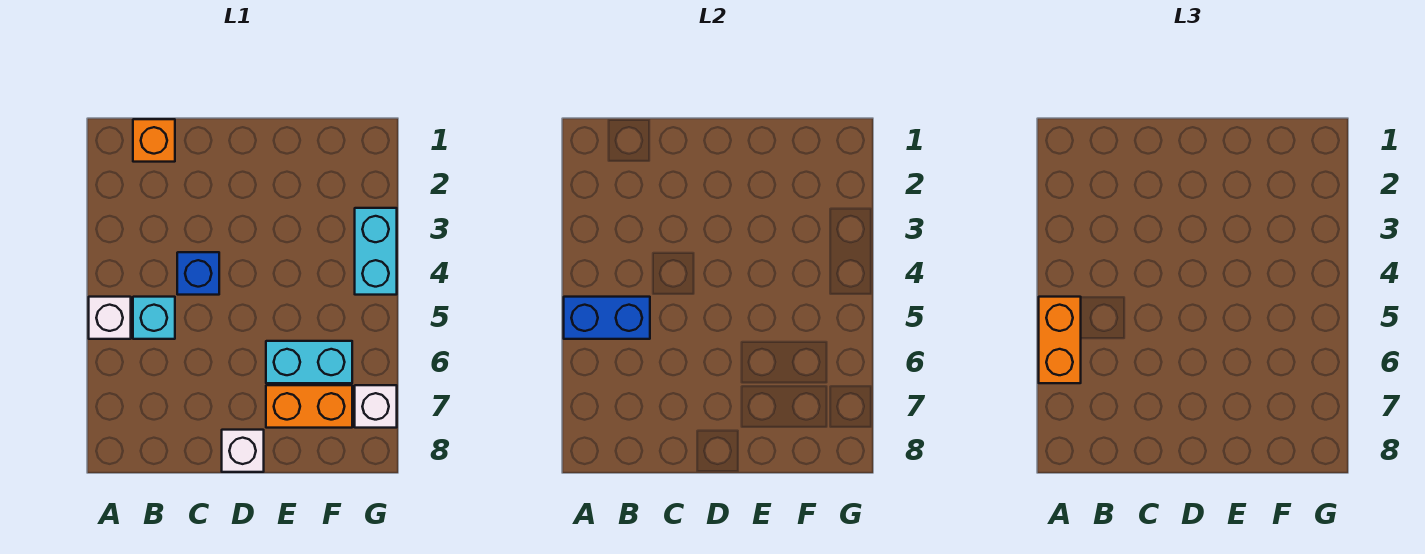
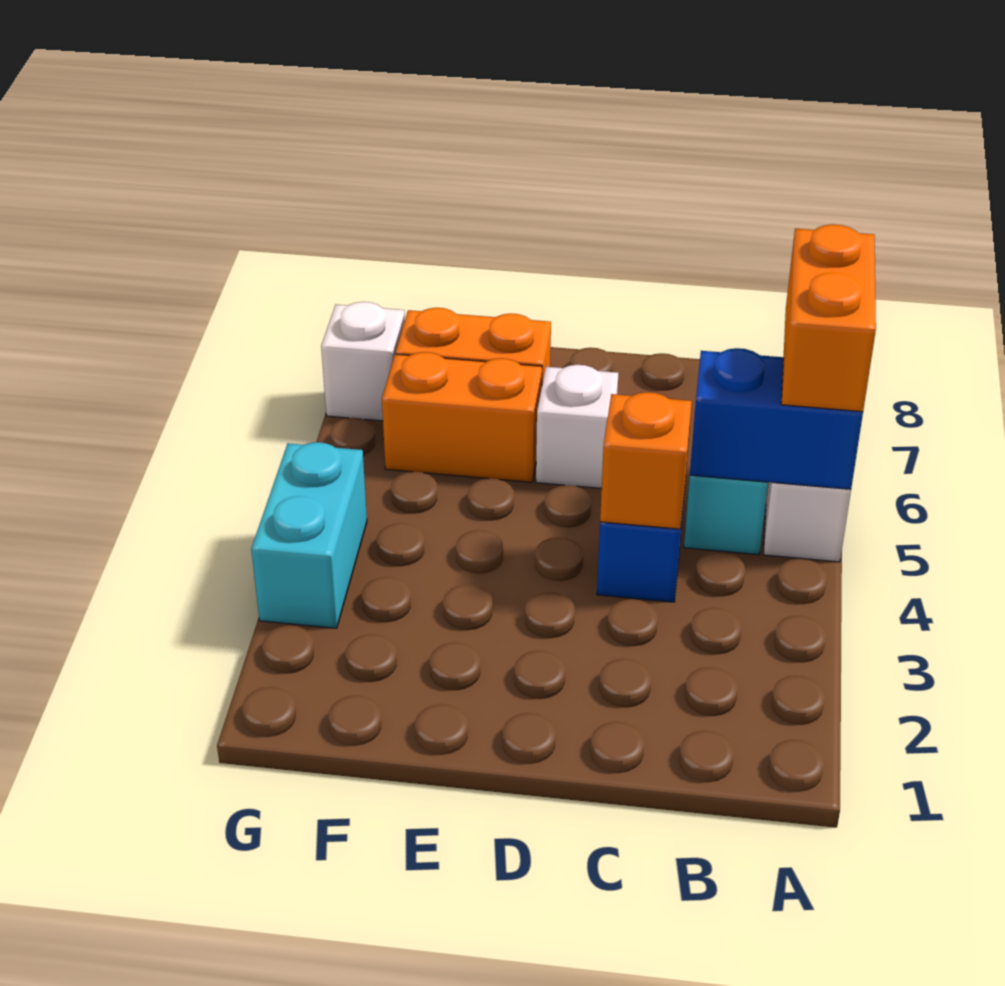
orange brick B1 level 1 -> orange brick C4 level 2
white brick D8 level 1 -> white brick D6 level 1
cyan brick E6:F6 level 1 -> orange brick E6:F6 level 1

